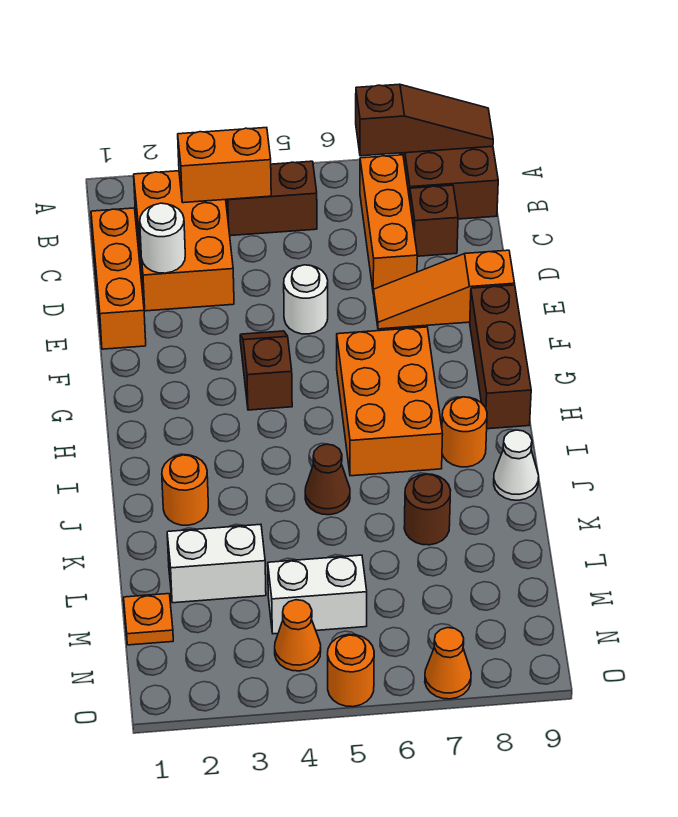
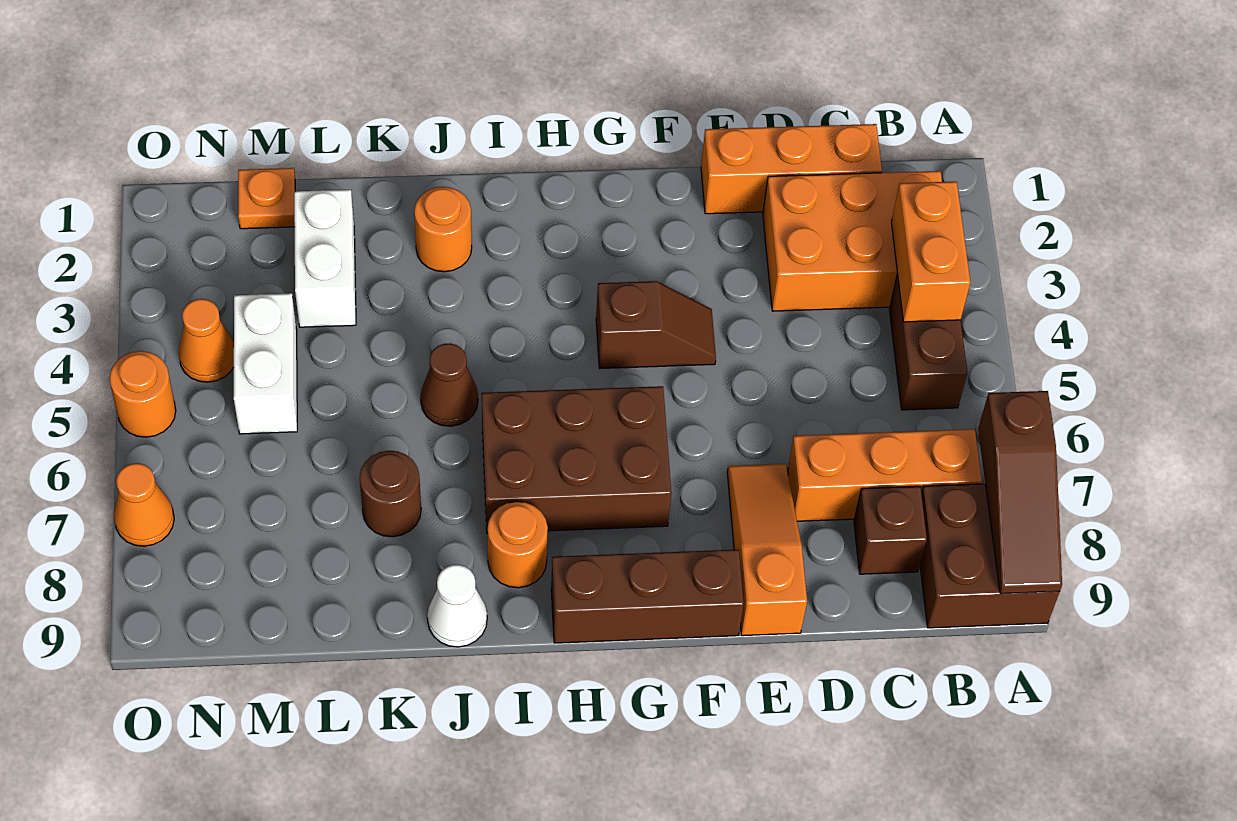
white round brick D2 level 2 -> none
white round brick E5 level 1 -> none
orange brick G6:I7 level 1 -> brown brick G6:I7 level 1

